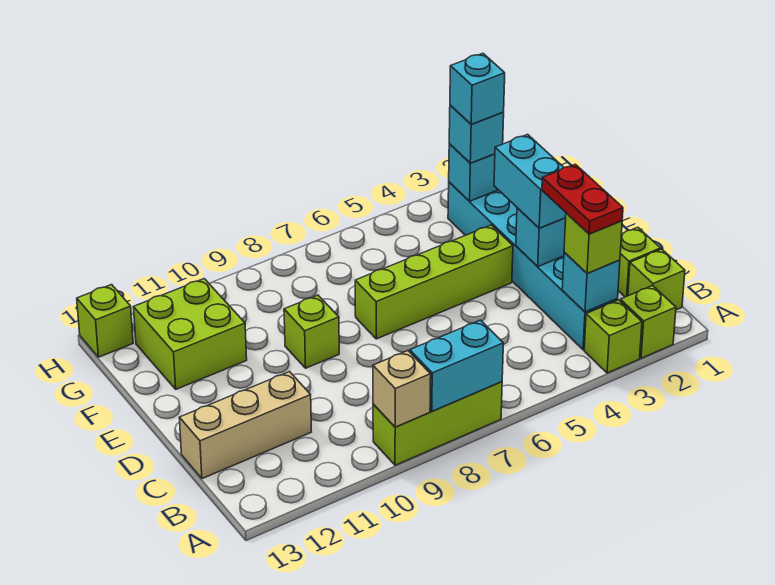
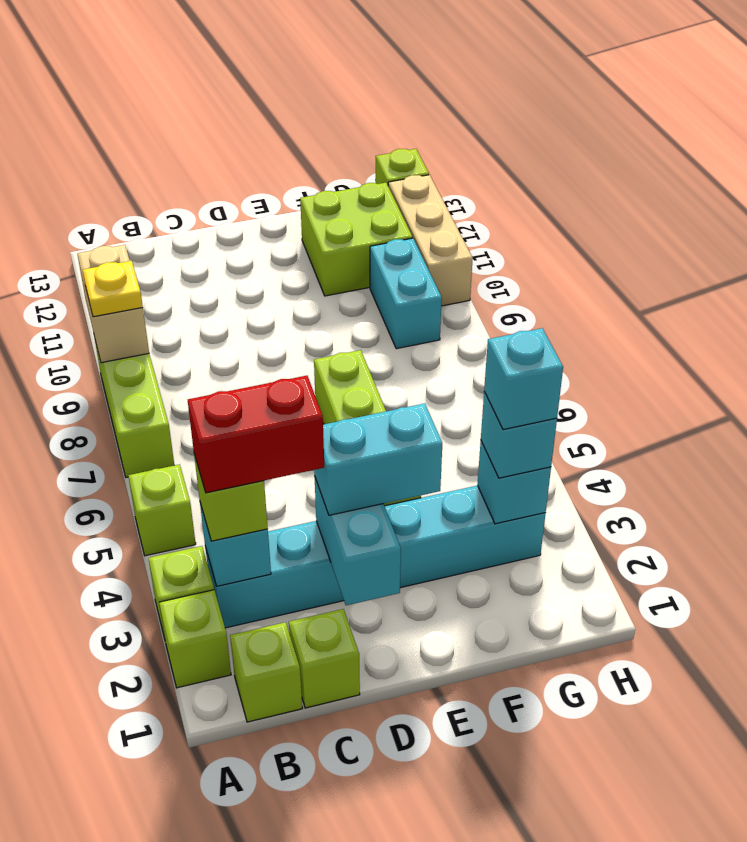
cyan brick A7:A8 level 2 -> cyan brick G9:G10 level 1
tan brick A9 level 2 -> tan brick A9:A10 level 2
none -> yellow plate A9 level 3
red plate B3:C3 level 4 -> red brick B3:C3 level 4
tan brick C11:C13 level 1 -> tan brick H10:H12 level 1
lime brick E9 level 1 -> lime brick A5 level 1

